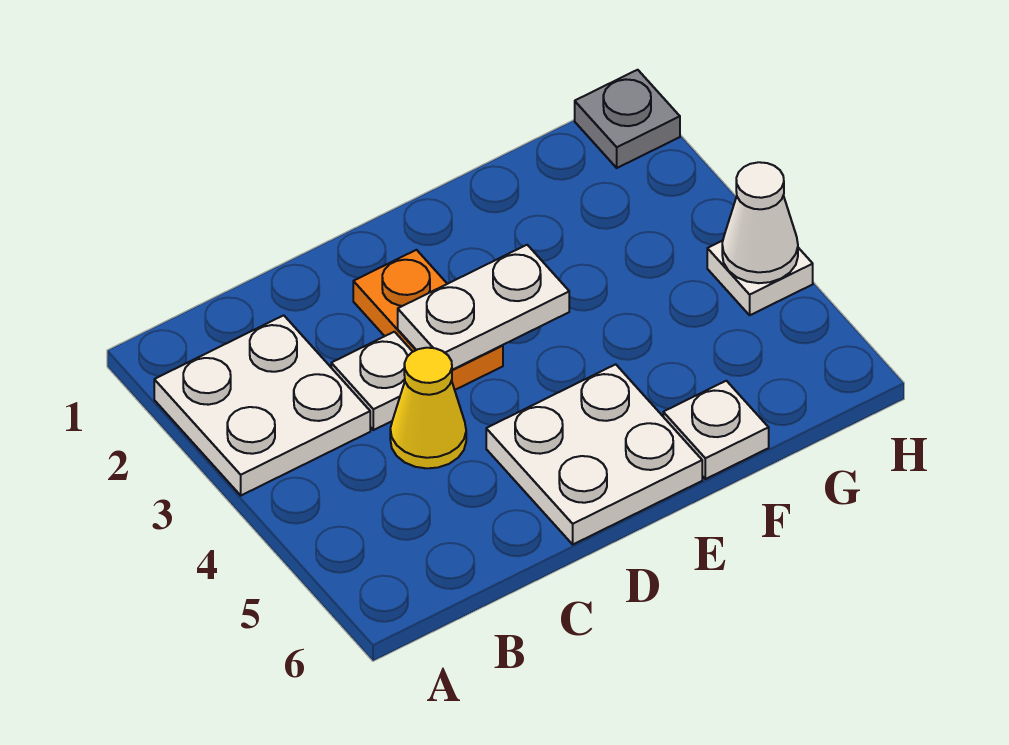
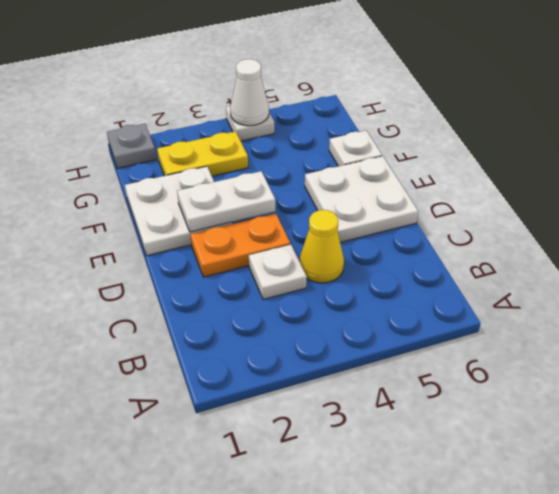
white plate A2:B3 level 1 -> white plate E1:F2 level 1
white plate D3:E3 level 2 -> white plate E2:E3 level 2
none -> yellow plate G2:G3 level 1

